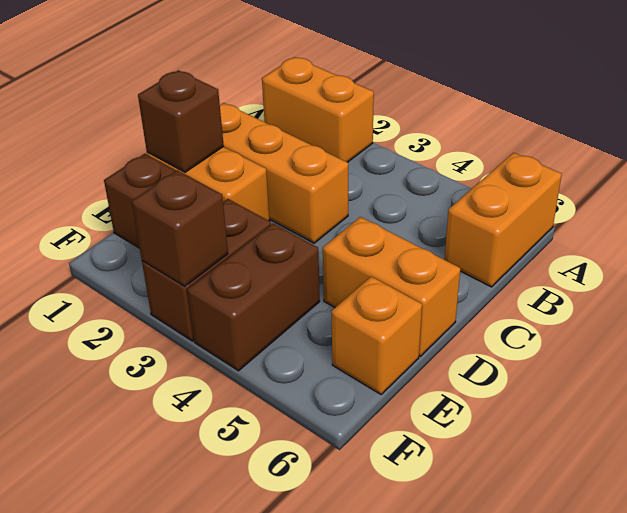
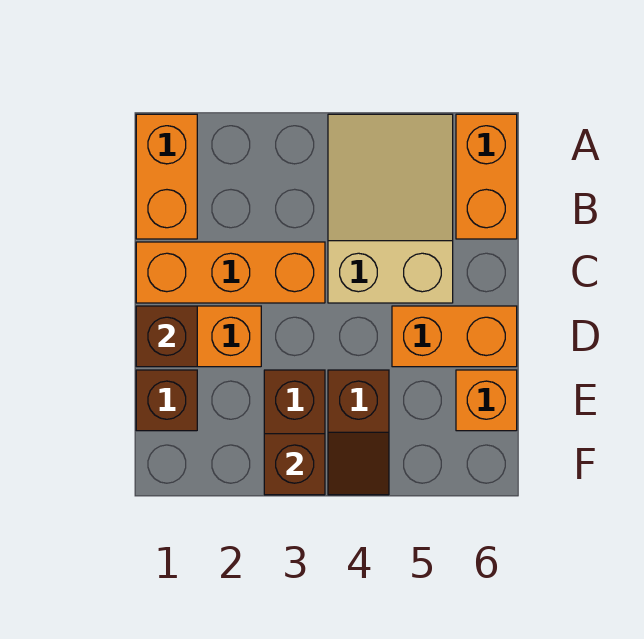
orange brick A1:A2 level 1 -> orange brick A1:B1 level 1
none -> tan slope A4:C5 level 1 top C
brown brick E4:F4 level 1 -> brown slope E4:F4 level 1 top E

